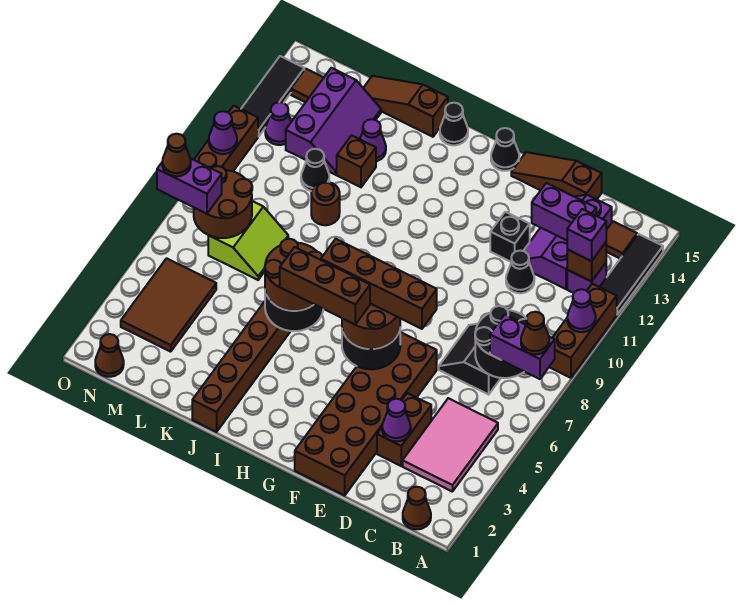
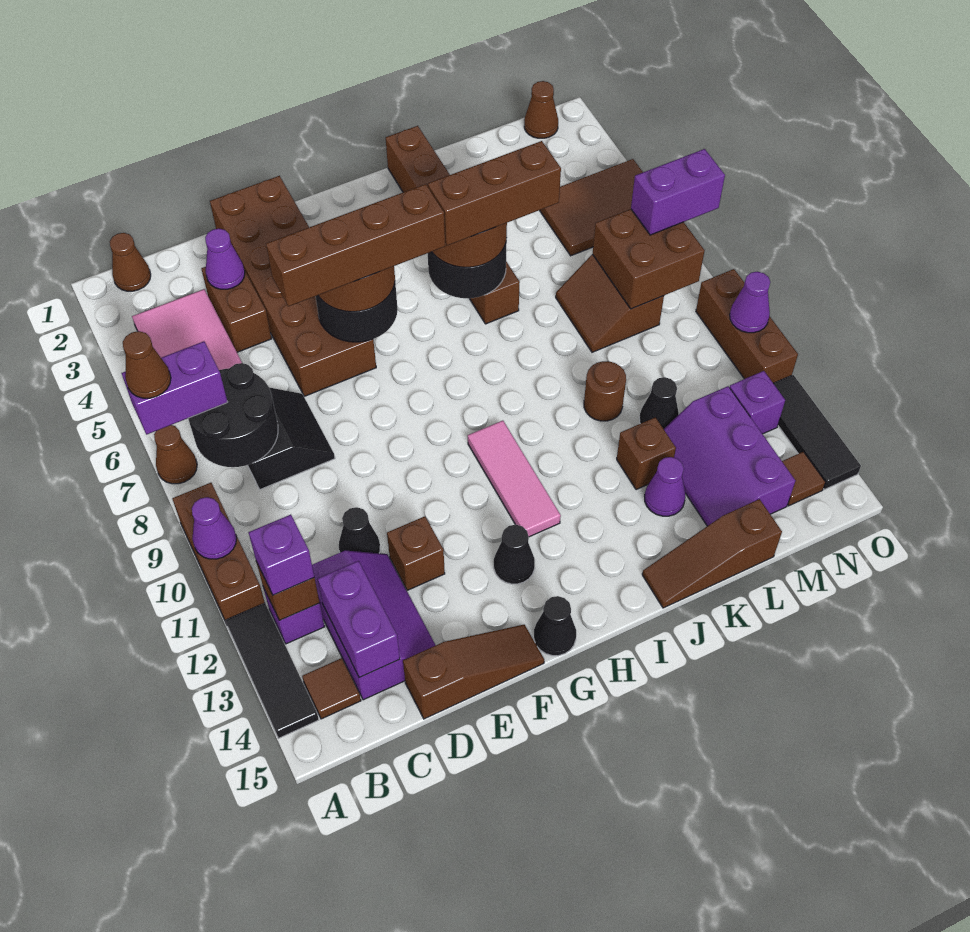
purple brick C13:D13 level 2 -> purple brick C13:C14 level 2
black brick E12 level 1 -> brown brick E12 level 1
brown brick G5:I5 level 4 -> brown brick I6:K6 level 4
none -> pink tile H10:H12 level 1
black cone I15 level 1 -> black cone G13 level 1
brown slope J15:L15 level 1 top J -> brown slope J15:L15 level 1 top L
lime slope L7:M8 level 1 top M -> brown slope L7:M8 level 1 top M
brown tile M3:N5 level 1 -> brown tile M4:O5 level 1
brown round brick M7:N8 level 2 -> brown brick M7:N8 level 2
purple cone N12 level 1 -> purple brick N12 level 1
brown cone O7 level 4 -> brown cone A7 level 1

